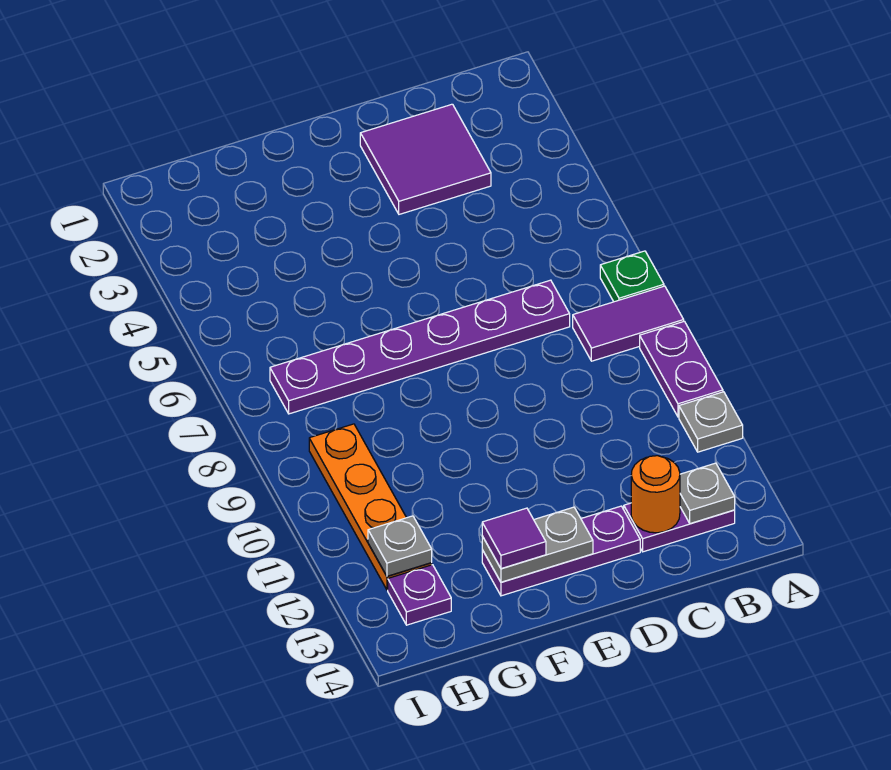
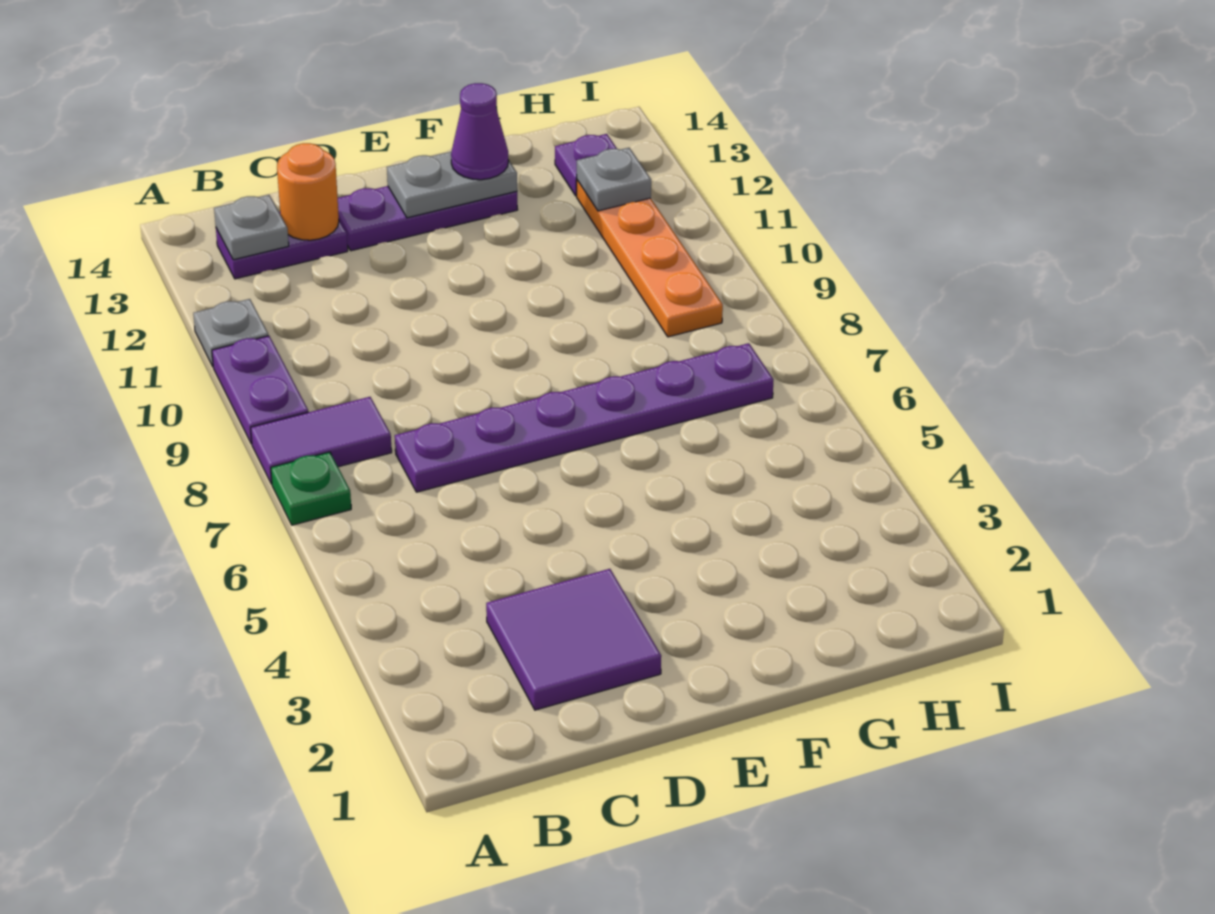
purple tile F13 level 3 -> purple cone F13 level 3

